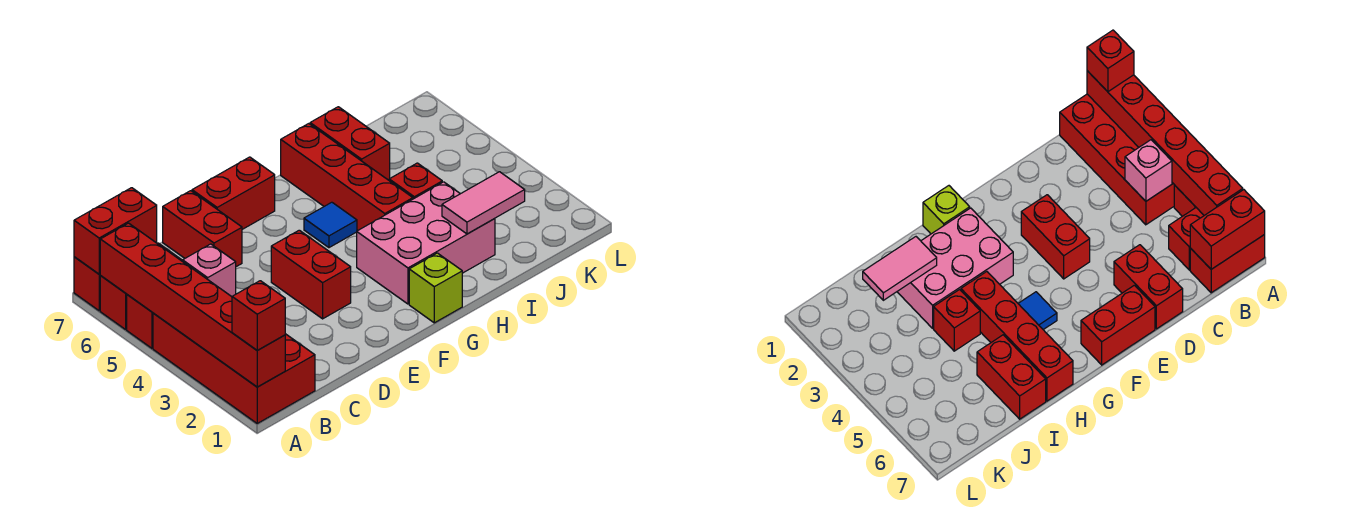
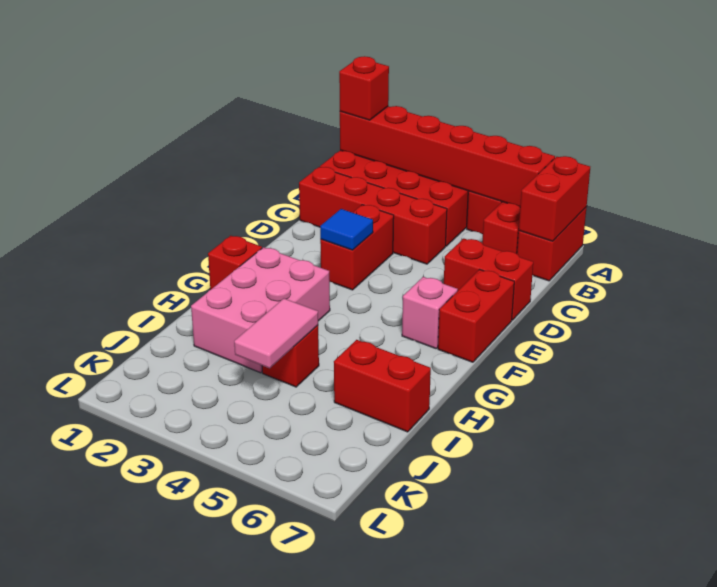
pink brick B4 level 2 -> pink brick F6 level 1
red brick E3:E4 level 1 -> red brick D3:E3 level 1
lime brick G1 level 1 -> red brick G1 level 1
blue tile G5 level 1 -> blue tile E3 level 2
red brick H4:H7 level 1 -> red brick C1:C4 level 1
pink tile I2:J2 level 2 -> pink tile I4:J4 level 2

